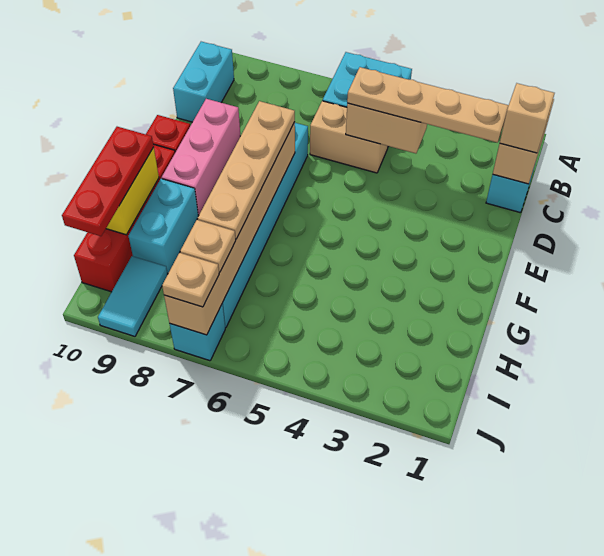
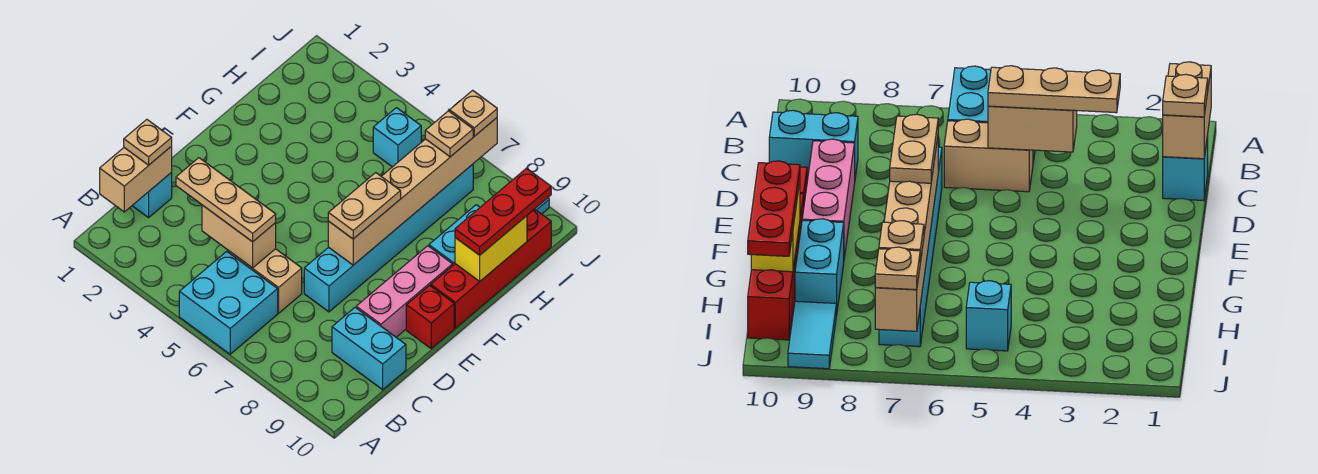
cyan brick B10:C10 level 1 -> cyan brick C9:C10 level 1
tan brick C1 level 3 -> tan plate C1 level 3
tan plate C2:C5 level 3 -> tan plate C3:C5 level 3
tan plate E7:H7 level 3 -> tan plate E7:F7 level 3
cyan brick J7 level 1 -> cyan brick I5 level 1

